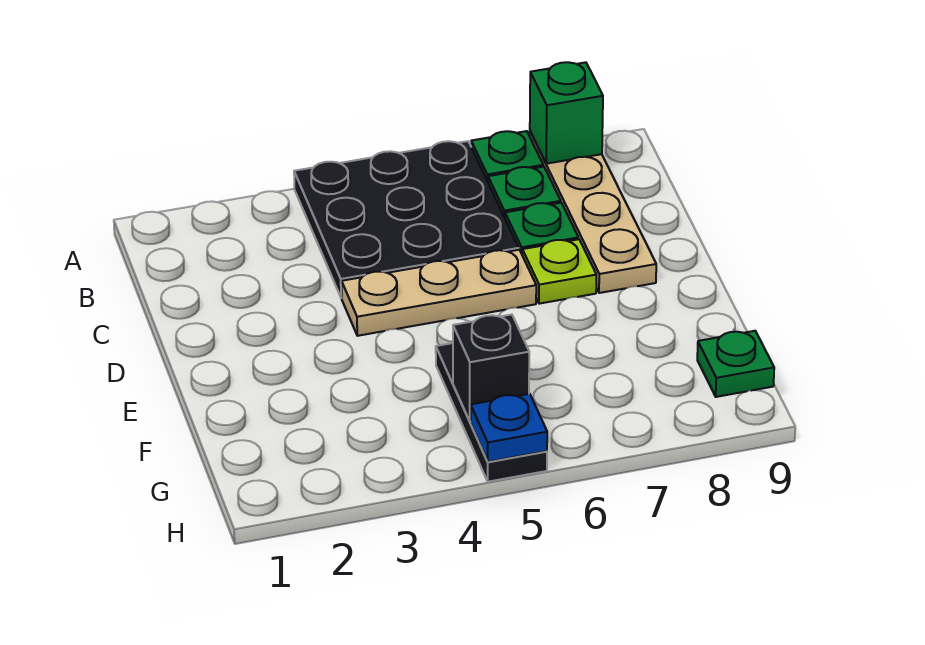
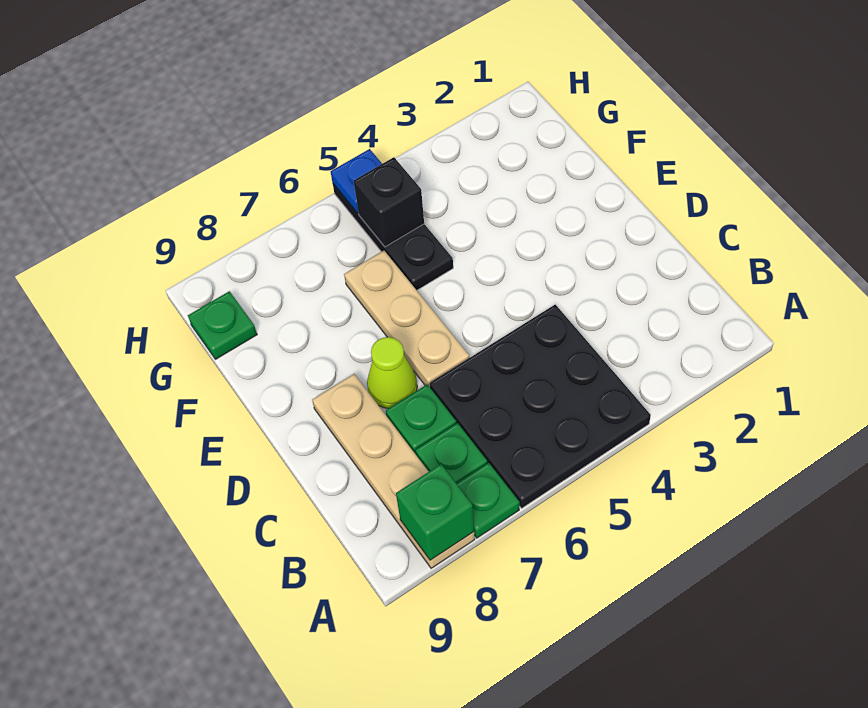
tan plate D4:D6 level 1 -> tan plate D6:F6 level 1
lime plate D7 level 1 -> lime cone D7 level 1

